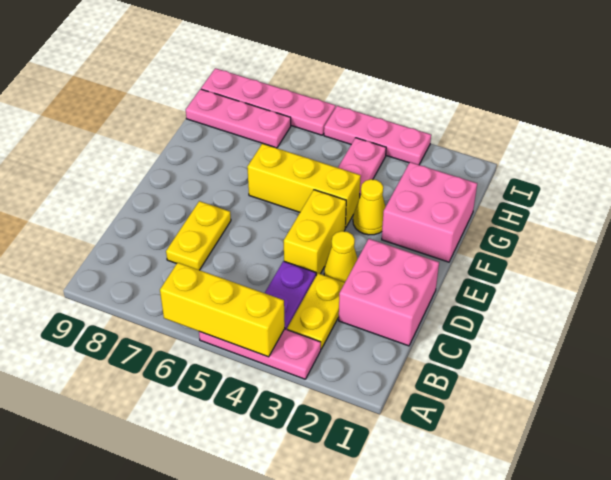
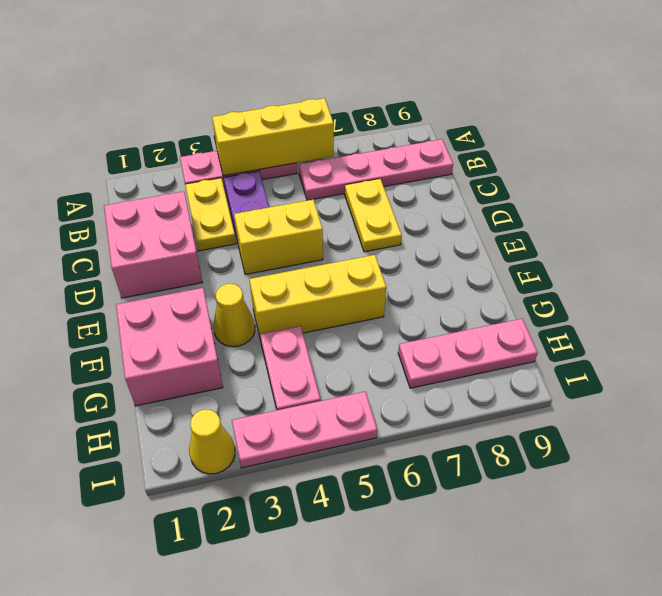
yellow cone D3 level 1 -> yellow cone I2 level 1
yellow brick D4:E4 level 1 -> yellow brick D4:D5 level 1
pink plate I6:I9 level 1 -> pink plate B6:B9 level 1

